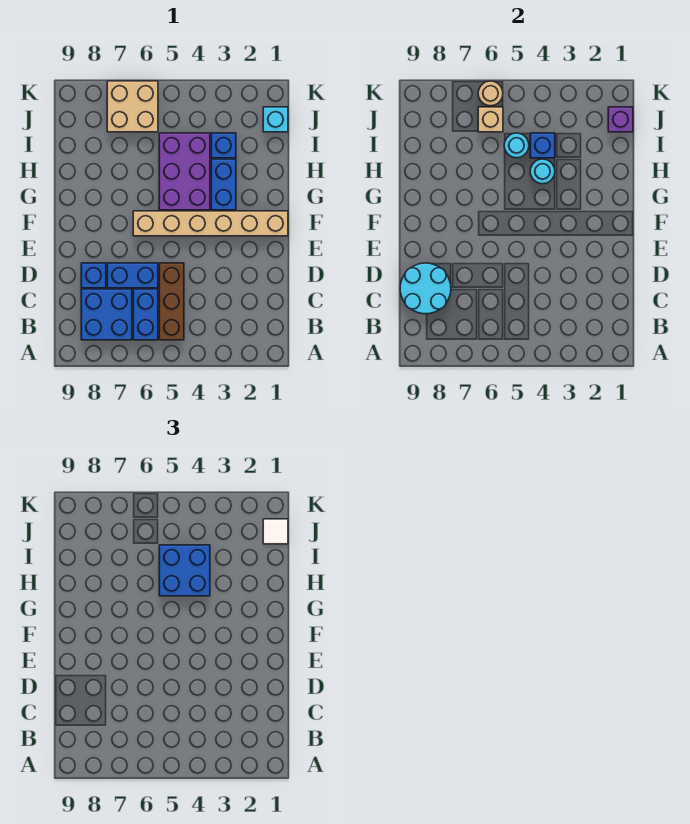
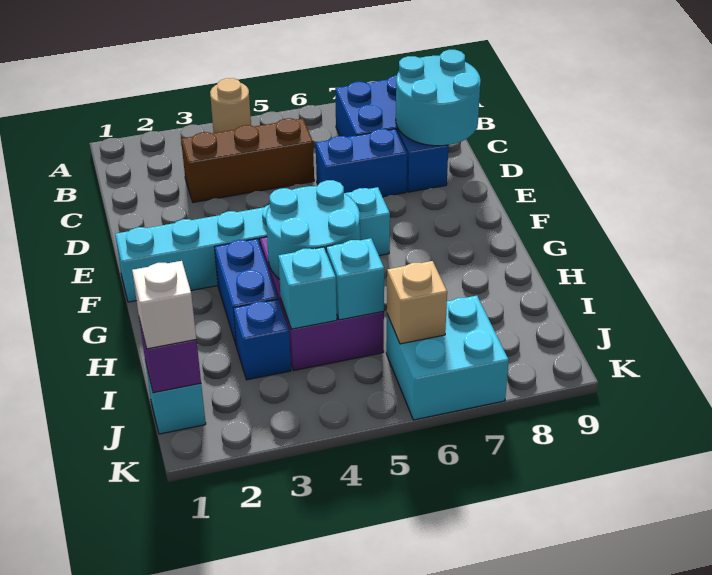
brown brick B5:D5 level 1 -> brown brick C3:C5 level 1
blue brick B6:C6 level 1 -> none
tan brick F1:F6 level 1 -> cyan brick F1:F6 level 1
cyan round brick H4 level 2 -> cyan round brick G4:H5 level 2
blue brick H4:I5 level 3 -> none
blue brick I4 level 2 -> cyan brick I4 level 2
cyan round brick I5 level 2 -> cyan brick I5 level 2
white tile J1 level 3 -> white brick J1 level 3
tan brick J6:K7 level 1 -> cyan brick J6:K7 level 1
tan round brick K6 level 2 -> tan round brick A4 level 1

